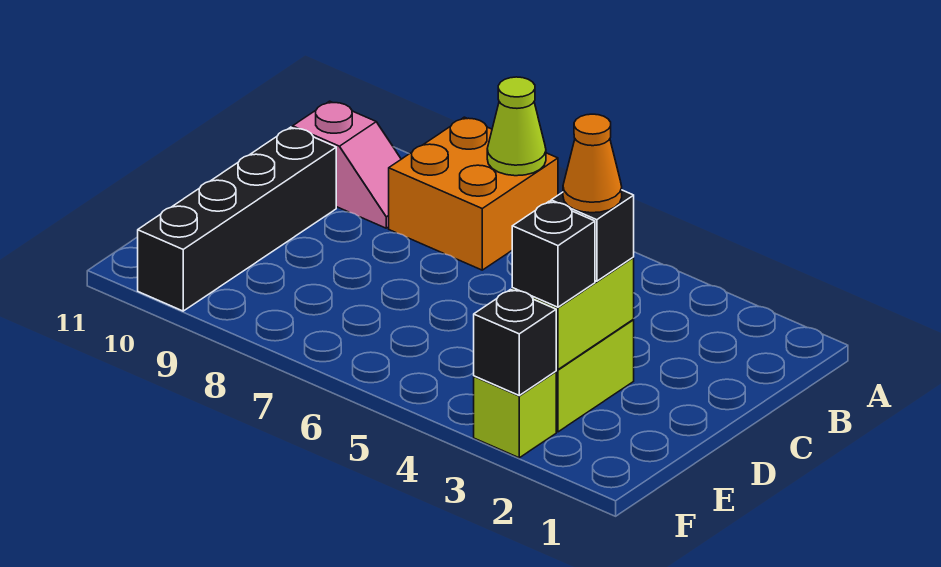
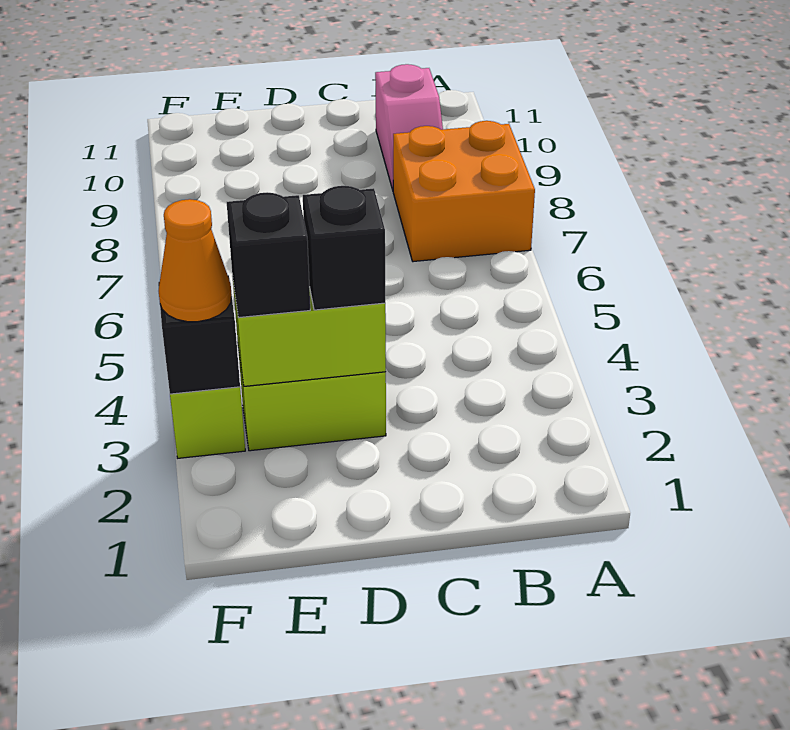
lime cone A7 level 2 -> none
black brick C10:F10 level 1 -> none
orange cone D3 level 4 -> orange cone F3 level 3

